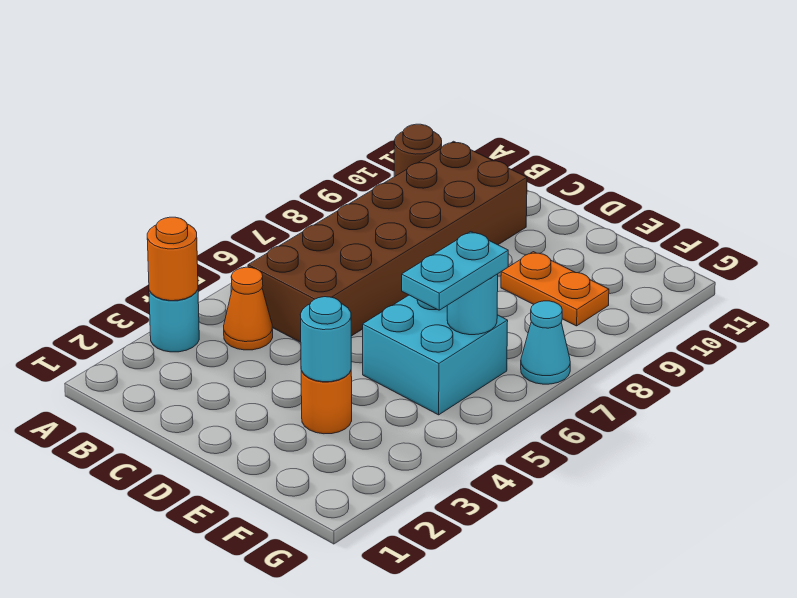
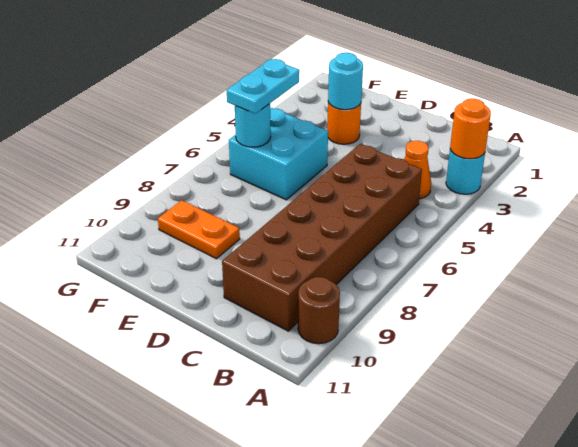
cyan cone G7 level 1 -> none

